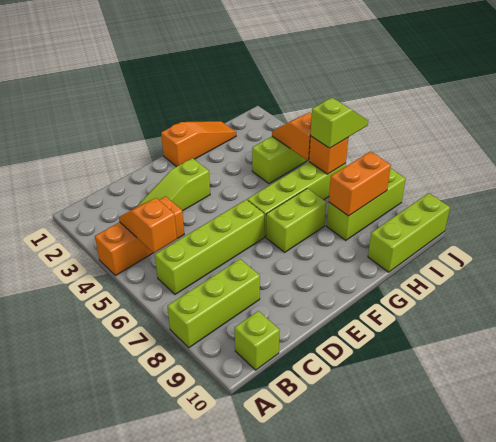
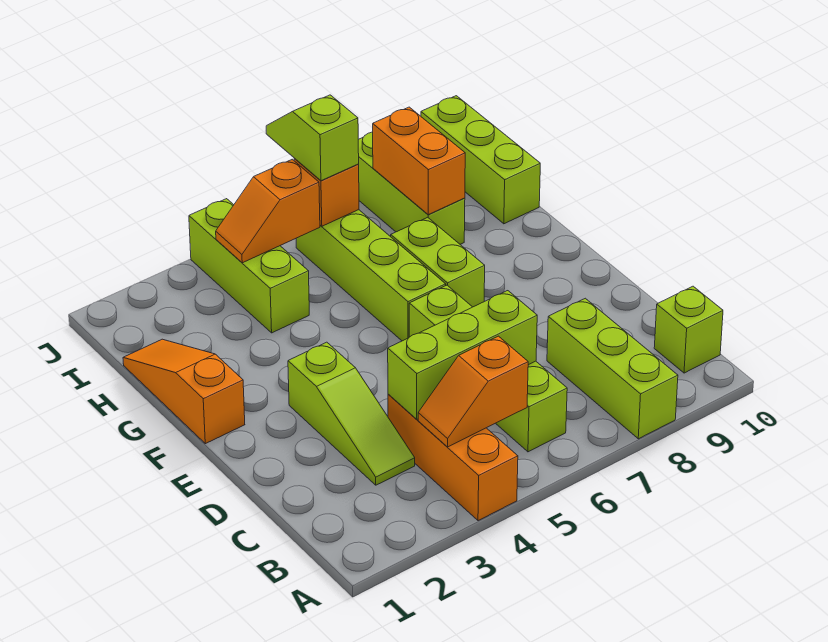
none -> lime brick C4:C6 level 2

